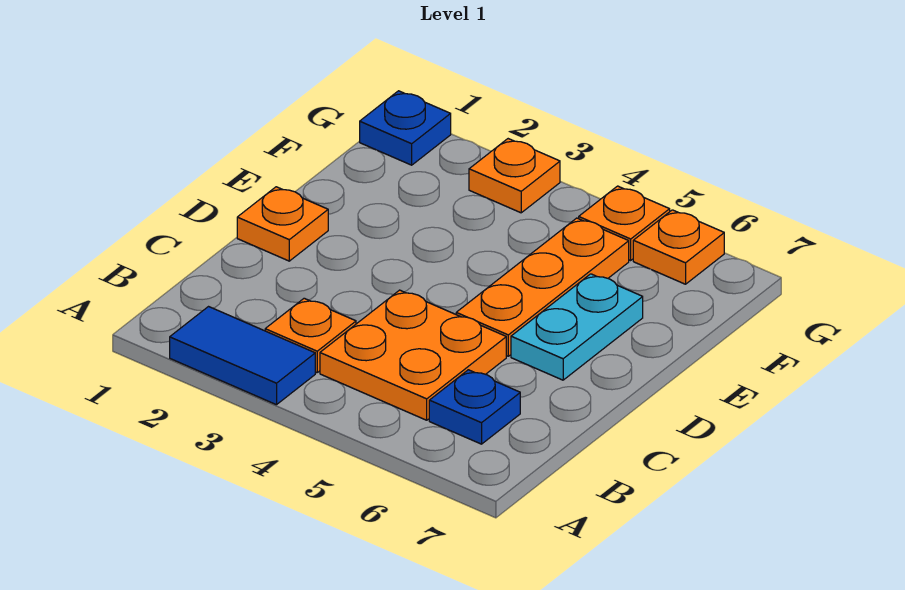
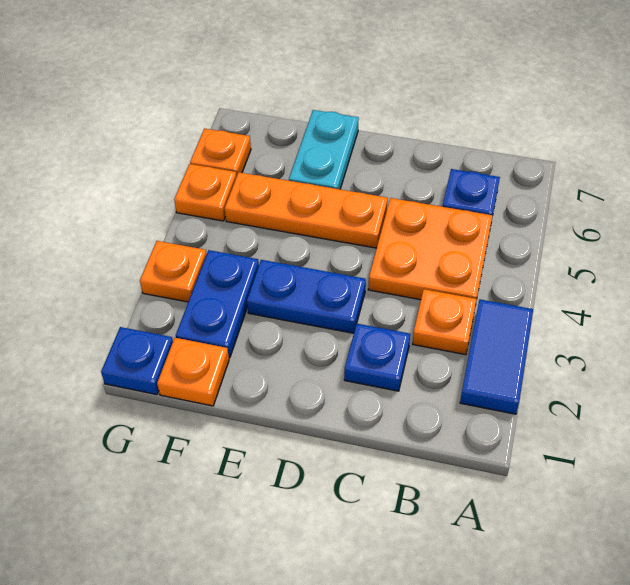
none -> blue plate C2 level 1
orange plate D1 level 1 -> orange plate F1 level 1
none -> blue plate D3:E3 level 1
cyan plate D6:E6 level 1 -> cyan plate E6:E7 level 1
none -> blue plate F2:F3 level 1

